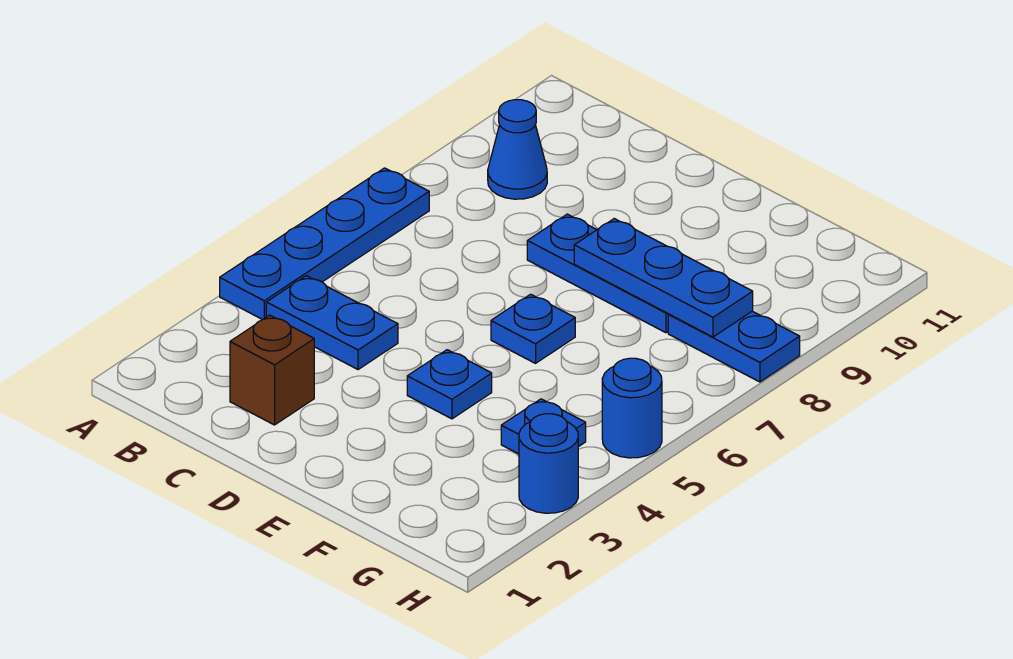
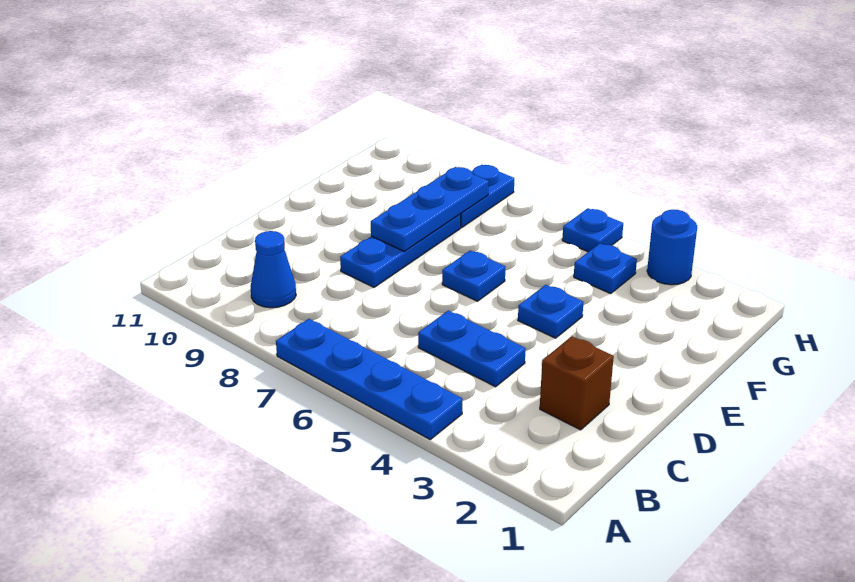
blue plate B4:C4 level 1 -> blue plate C4:C5 level 1
blue round brick H5 level 1 -> blue plate H5 level 1

